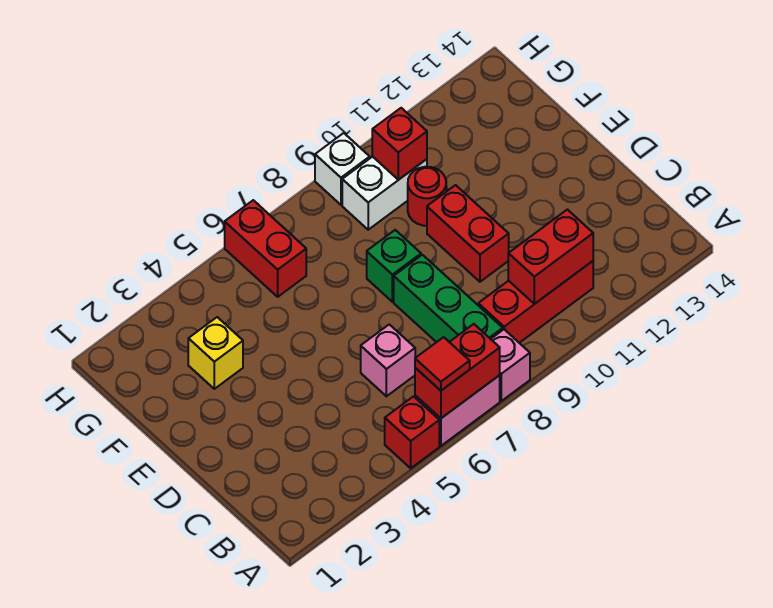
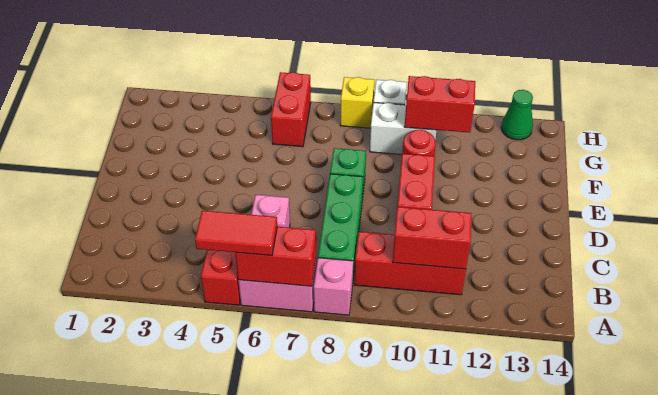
red tile A6 level 3 -> red tile A5:A6 level 3
yellow brick F3 level 1 -> yellow brick H8 level 1
red brick G10 level 2 -> red brick G10:G11 level 2
none -> green cone H13 level 1

